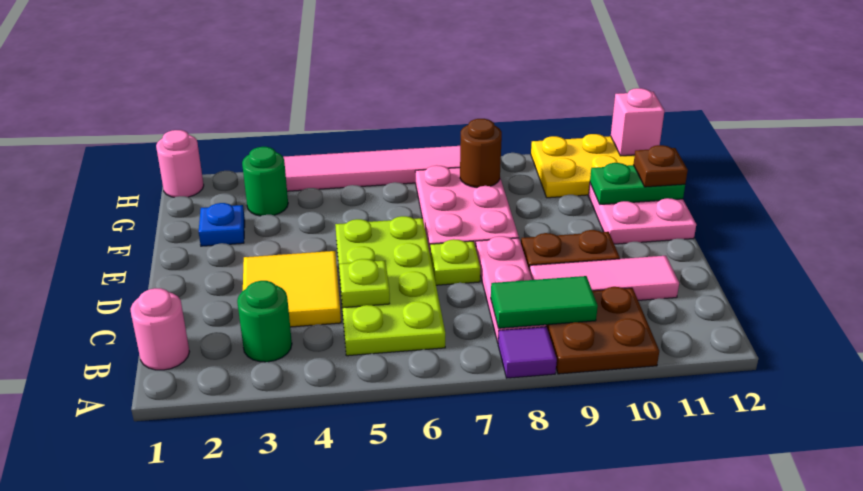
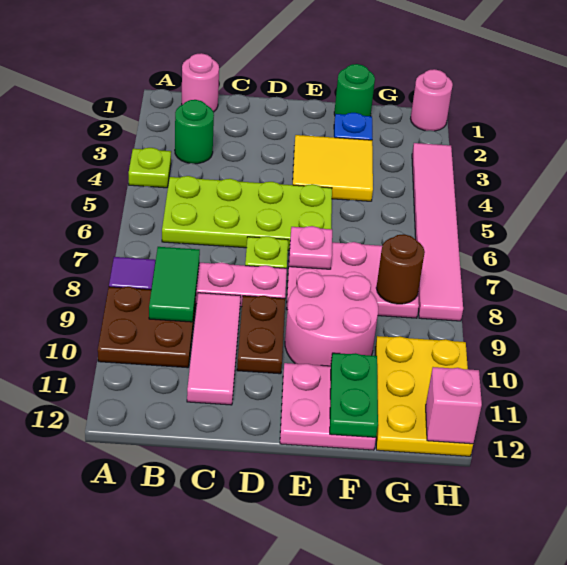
yellow tile C3:D4 level 1 -> yellow tile E3:F4 level 1
lime plate C5 level 2 -> lime plate A4 level 1
none -> pink plate E7 level 2
none -> pink round brick E9:F10 level 1
brown plate F12 level 3 -> none
green round brick G3 level 1 -> green round brick F1 level 1

